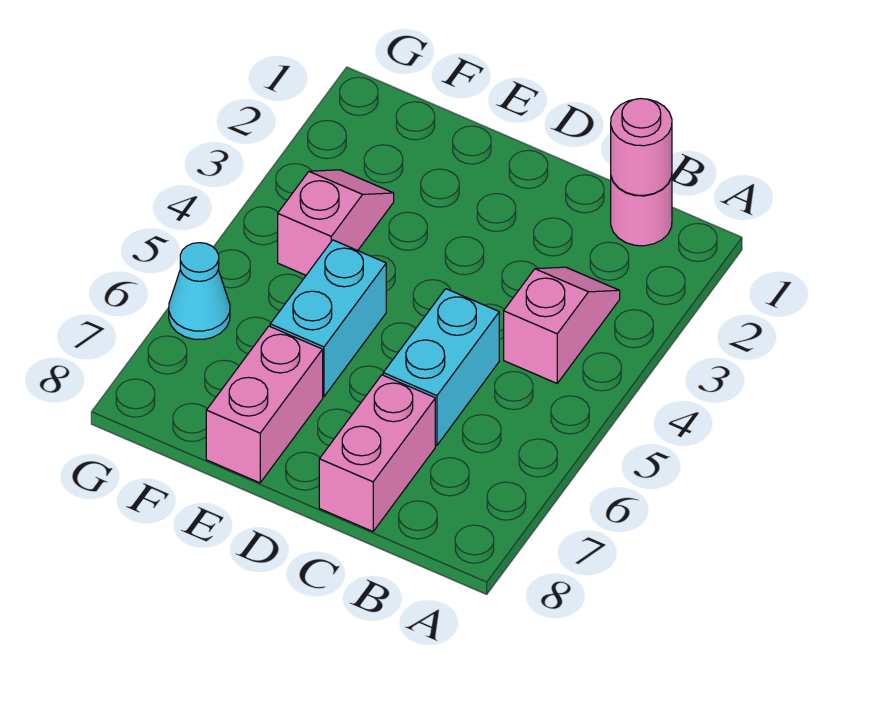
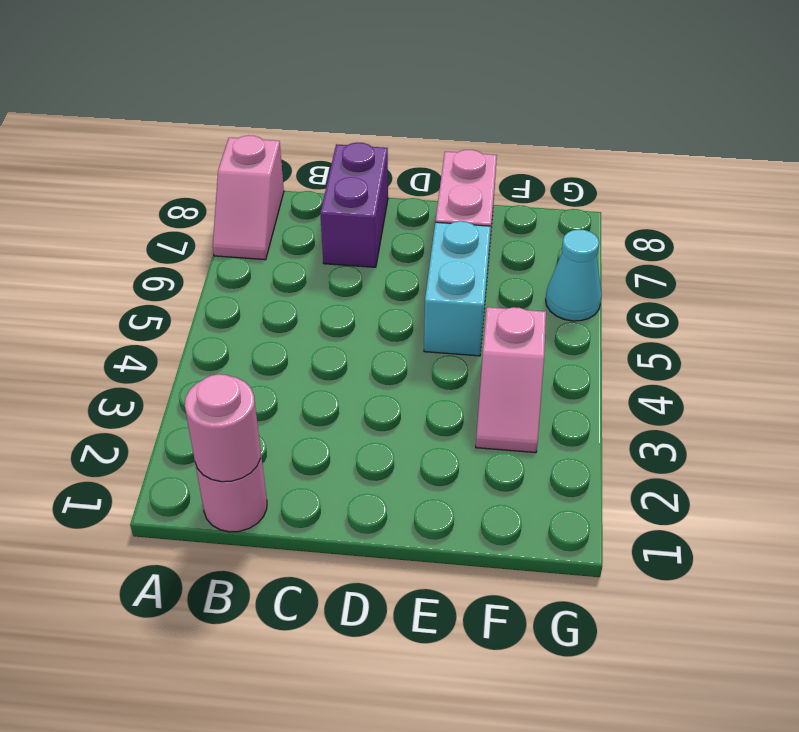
pink slope B3:B4 level 1 top 4 -> pink slope A7:A8 level 1 top 8
cyan brick C5:C6 level 1 -> none
pink brick C7:C8 level 1 -> purple brick C7:C8 level 1

